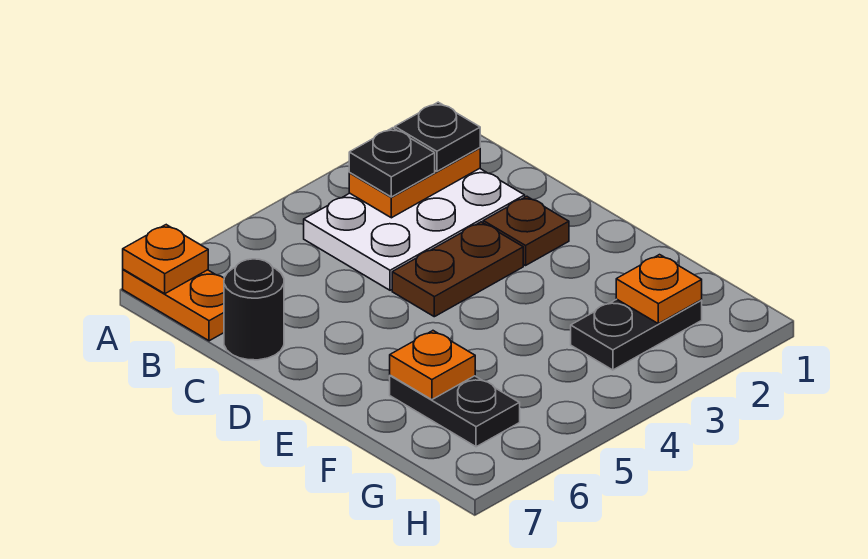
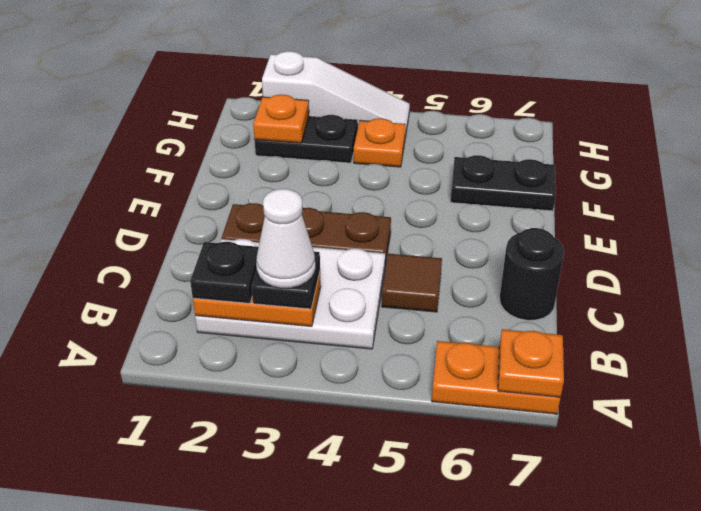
orange plate A7:B7 level 1 -> orange plate A6:A7 level 1
none -> white cone B3 level 4
none -> brown tile C5 level 1
black plate F6:G6 level 1 -> black plate F6:F7 level 1
orange plate F6 level 2 -> orange plate G4 level 1
none -> white slope H2:H4 level 1 top 2

